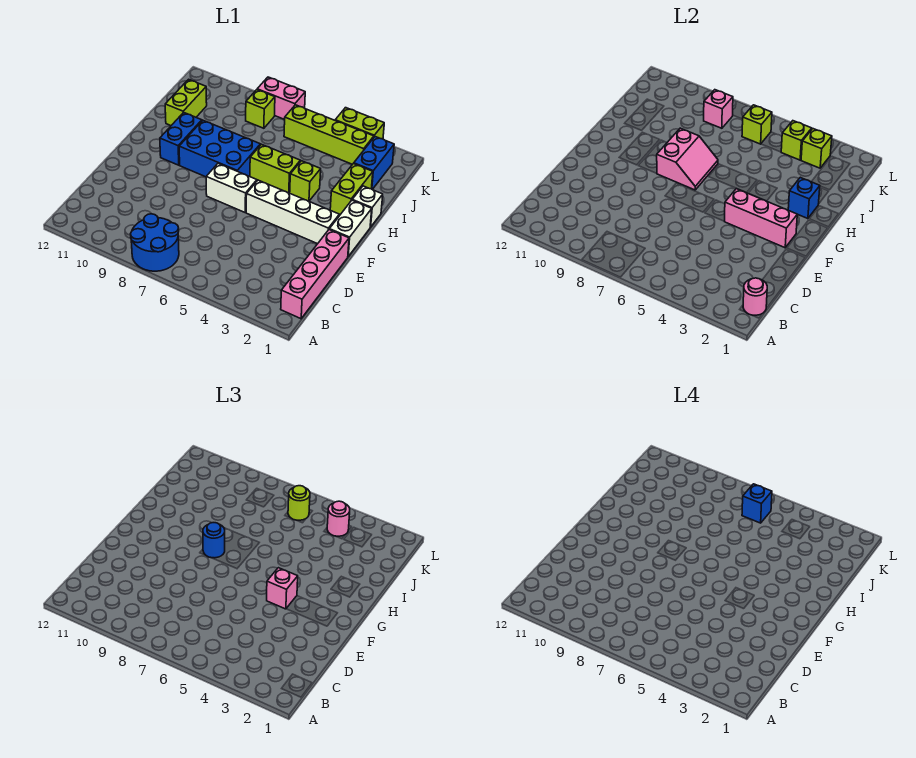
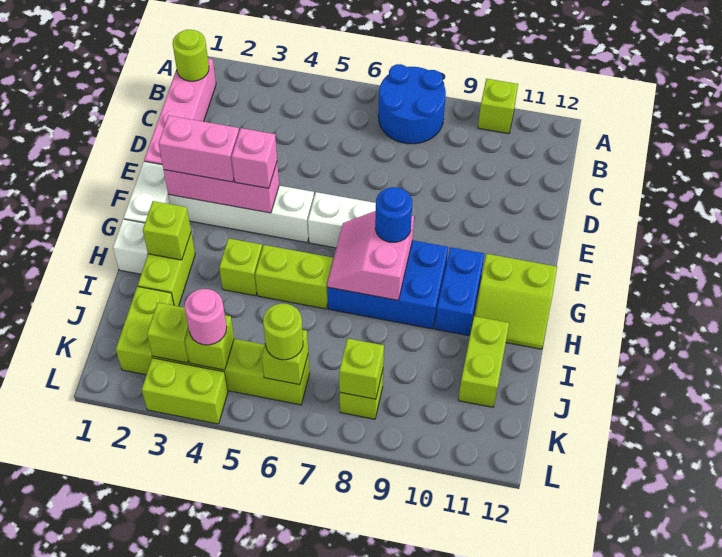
none -> lime brick A10 level 1
pink round brick B1 level 2 -> lime round brick B1 level 2
none -> lime slope G11:H12 level 1 top G
blue brick H2 level 2 -> lime brick H2 level 2
blue brick J2:K2 level 1 -> lime brick J2:K2 level 1
blue brick K6 level 4 -> none
pink brick K8 level 2 -> lime brick K8 level 2
pink brick L7:L8 level 1 -> pink brick F2:F3 level 3

